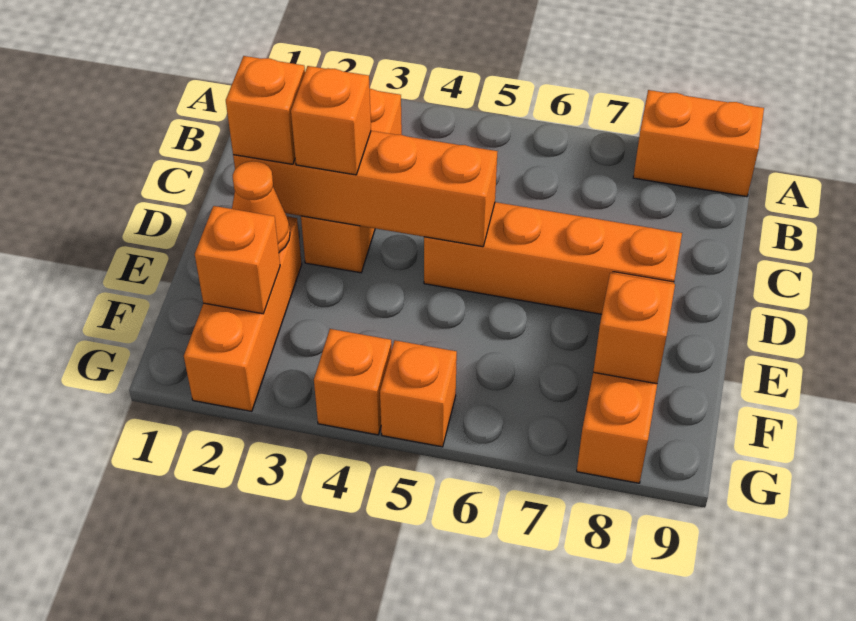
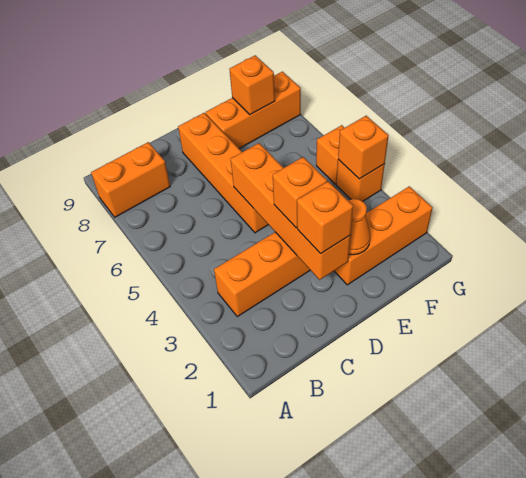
orange brick A8:A9 level 1 -> orange brick A8:B8 level 1
orange brick F2 level 2 -> orange brick G4 level 2

